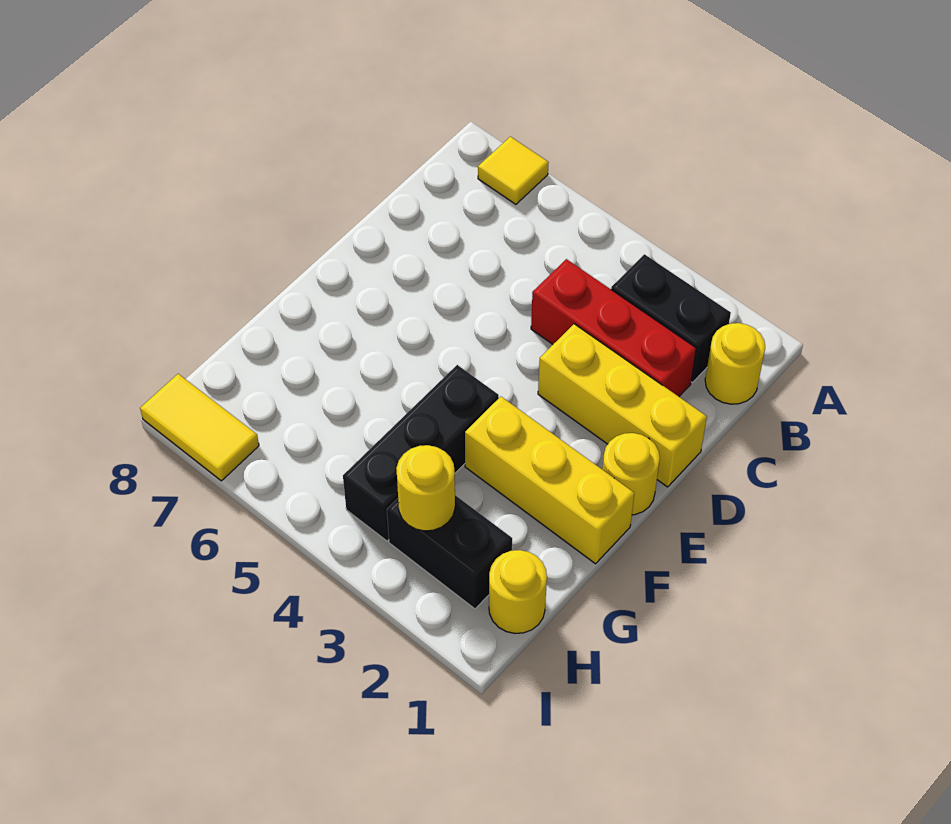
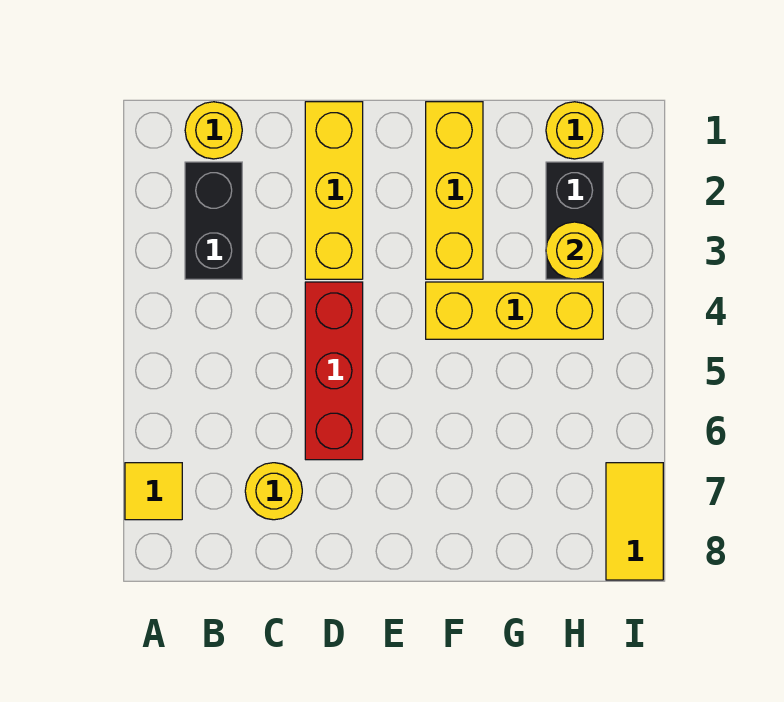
red brick C2:C4 level 1 -> red brick D4:D6 level 1
yellow round brick E1 level 1 -> yellow round brick C7 level 1
black brick F4:H4 level 1 -> yellow brick F4:H4 level 1

